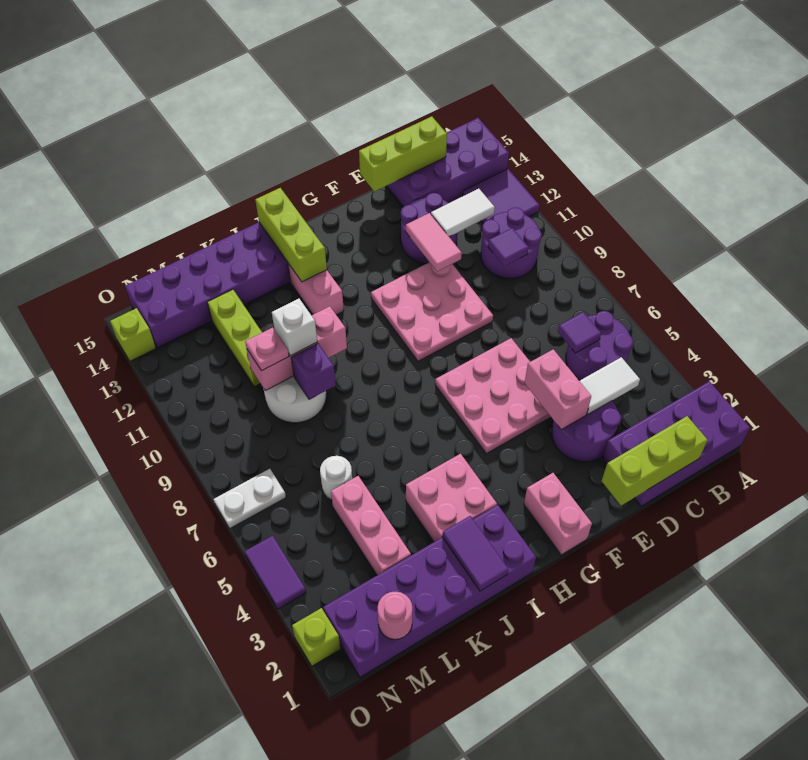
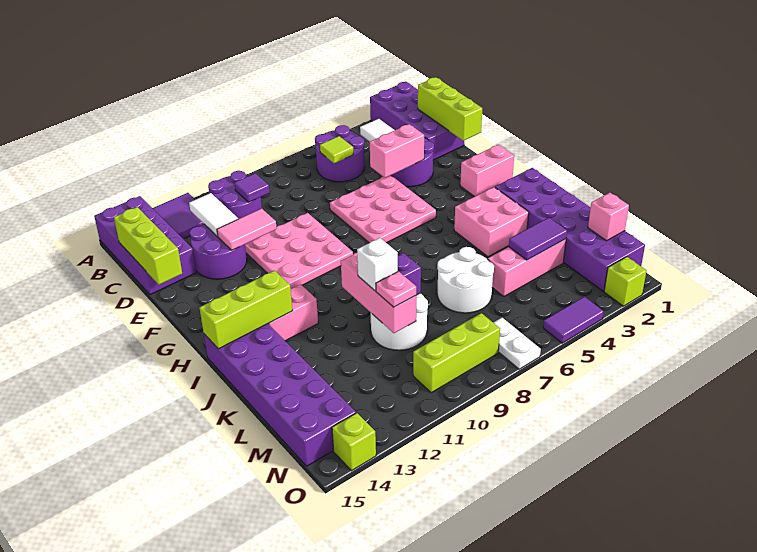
purple tile C6 level 2 -> lime tile C6 level 2
purple tile J1:J2 level 2 -> purple tile L3:L4 level 2
white round brick L6 level 1 -> white round brick K6:L7 level 1
lime brick L11:L13 level 1 -> lime brick N8:N10 level 1
pink round brick M1 level 2 -> pink brick M1 level 2

